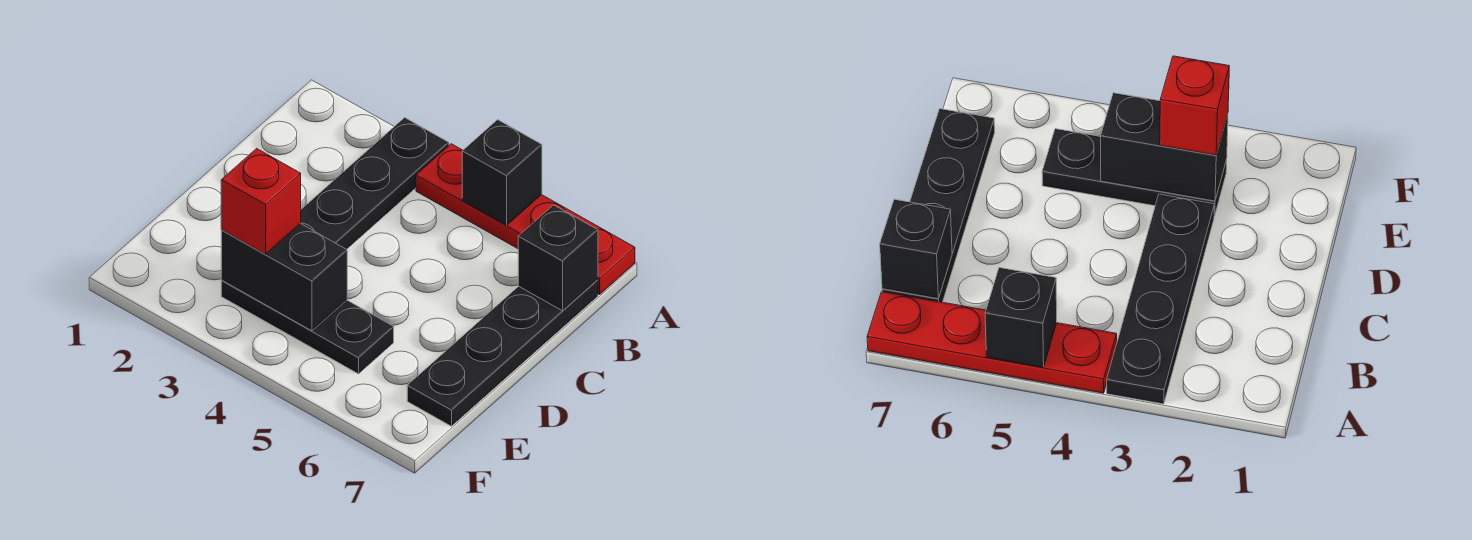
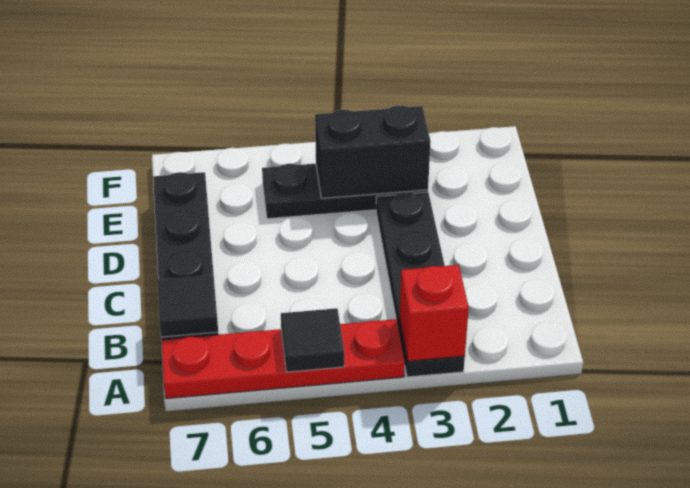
black brick A5 level 2 -> black tile A5 level 2
black brick B7 level 2 -> black tile B7 level 2
red brick E3 level 3 -> red brick A3 level 2

